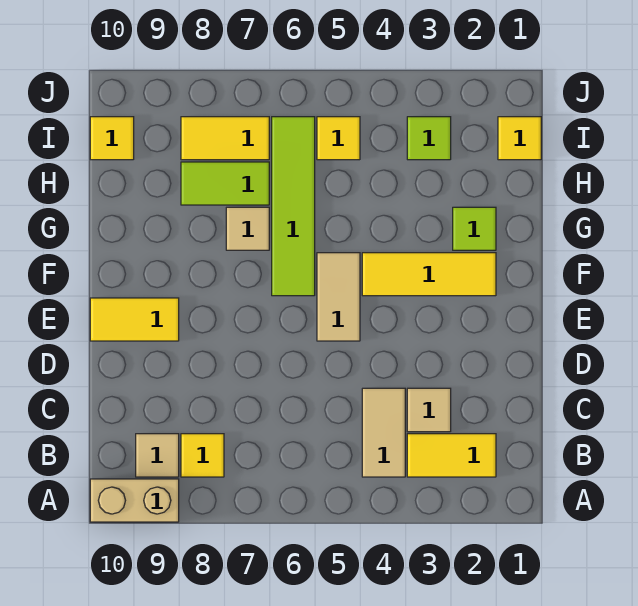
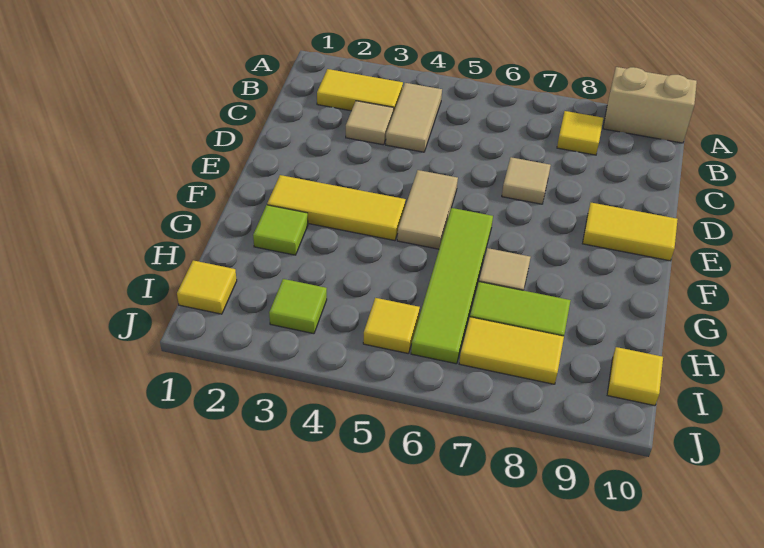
tan tile B9 level 1 -> tan tile D7 level 1

